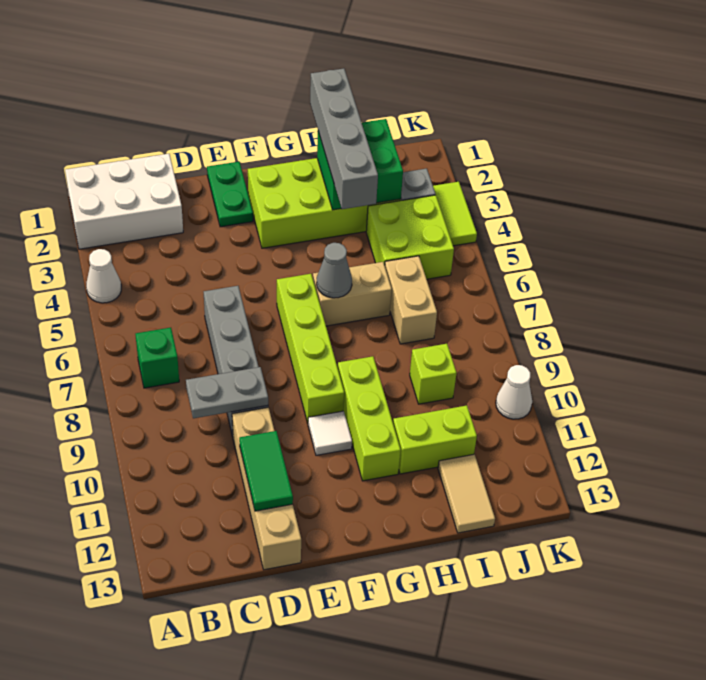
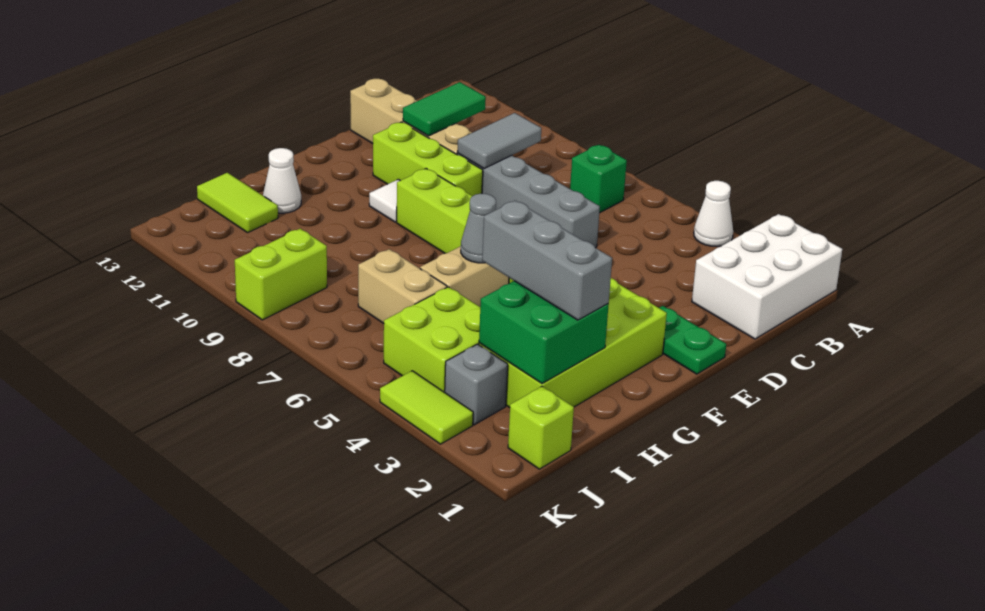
grey plate C9:D9 level 2 -> grey tile C9:D9 level 2
green tile D11:D12 level 2 -> green tile C11:D11 level 2
lime brick G9:G11 level 1 -> lime brick E9:E11 level 1
grey brick H1:H4 level 3 -> grey brick H2:H4 level 3
lime brick H11:I11 level 1 -> lime brick J9:K9 level 1
lime brick I9 level 1 -> lime brick J1 level 1
tan tile I12:I13 level 1 -> lime tile I12:I13 level 1
white cone K10 level 1 -> white cone H12 level 1

